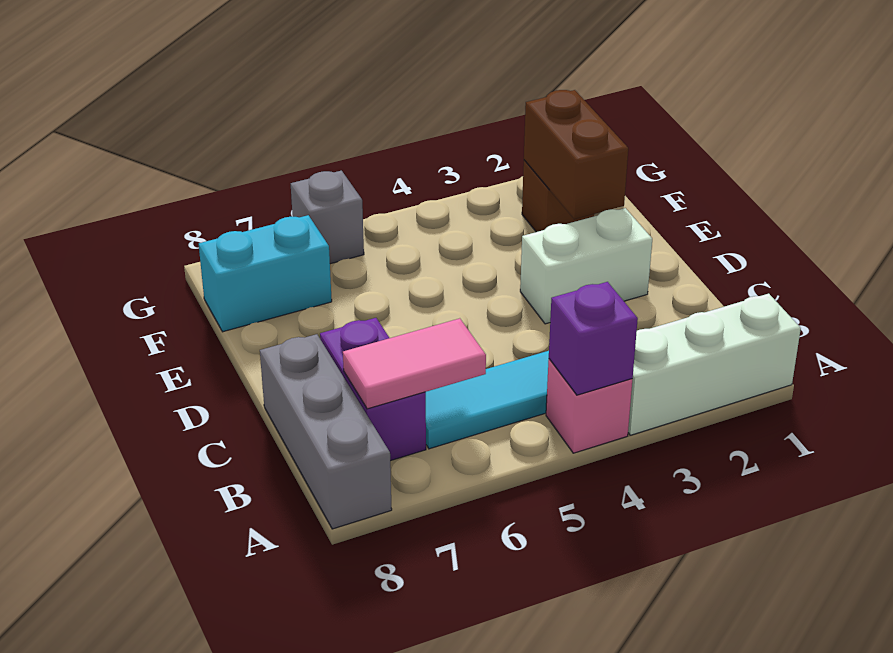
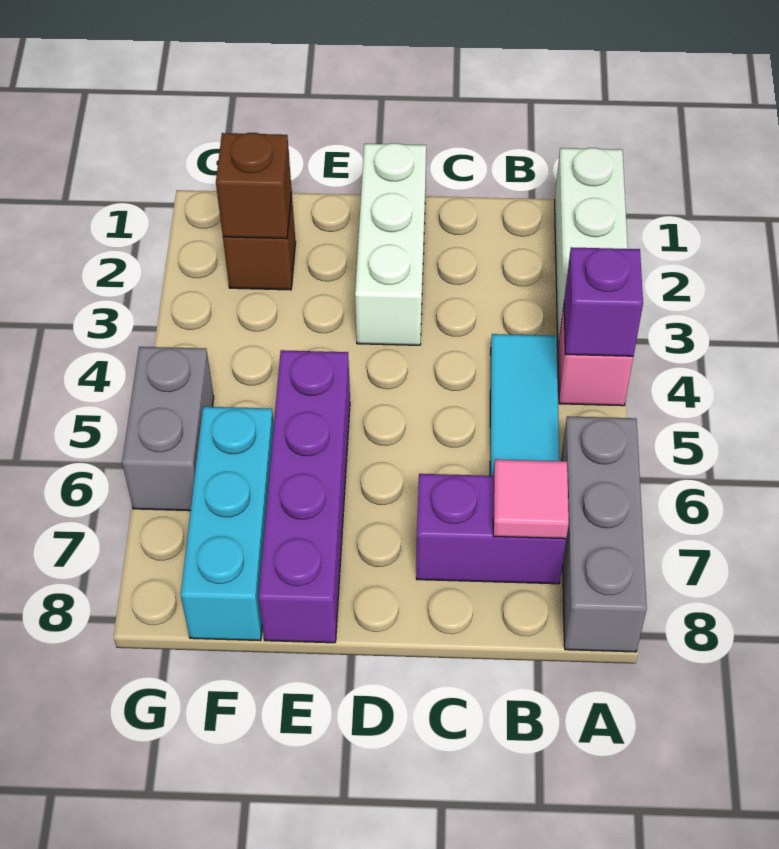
grey brick A8:C8 level 1 -> grey brick A6:A8 level 1
pink tile B6:B7 level 2 -> pink tile B7 level 2
white brick D2:D3 level 1 -> white brick D1:D3 level 1
brown brick E2:F2 level 2 -> brown brick F2 level 2
none -> purple brick E5:E8 level 1
cyan brick F7:F8 level 1 -> cyan brick F6:F8 level 1
grey brick G6 level 1 -> grey brick G5:G6 level 1

